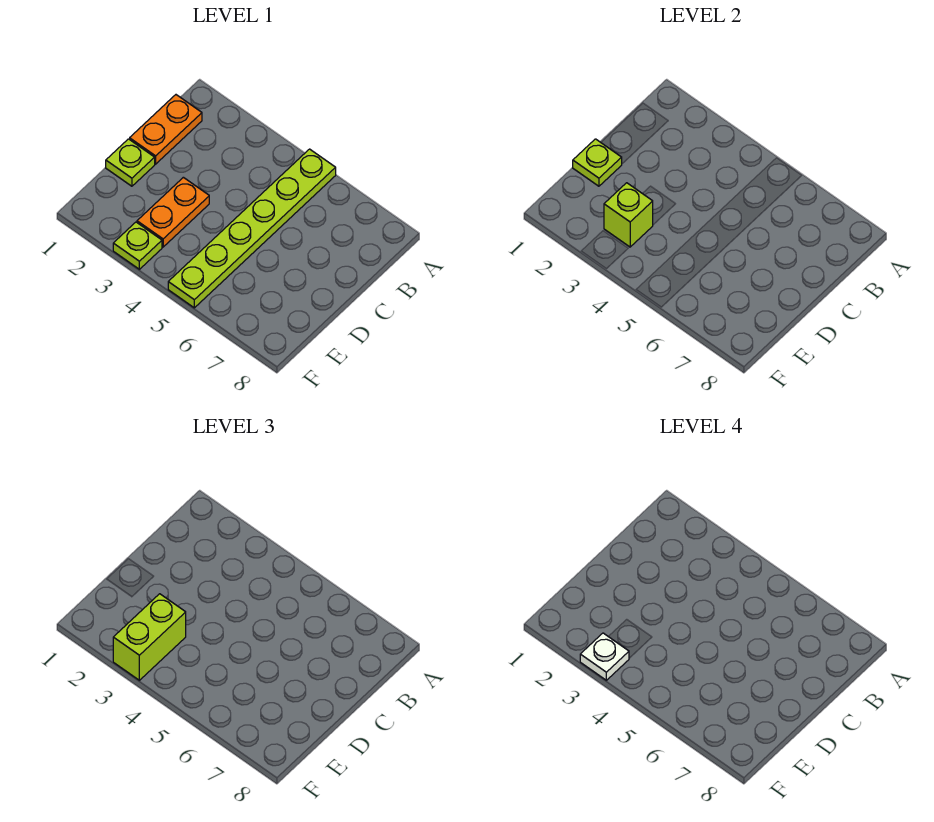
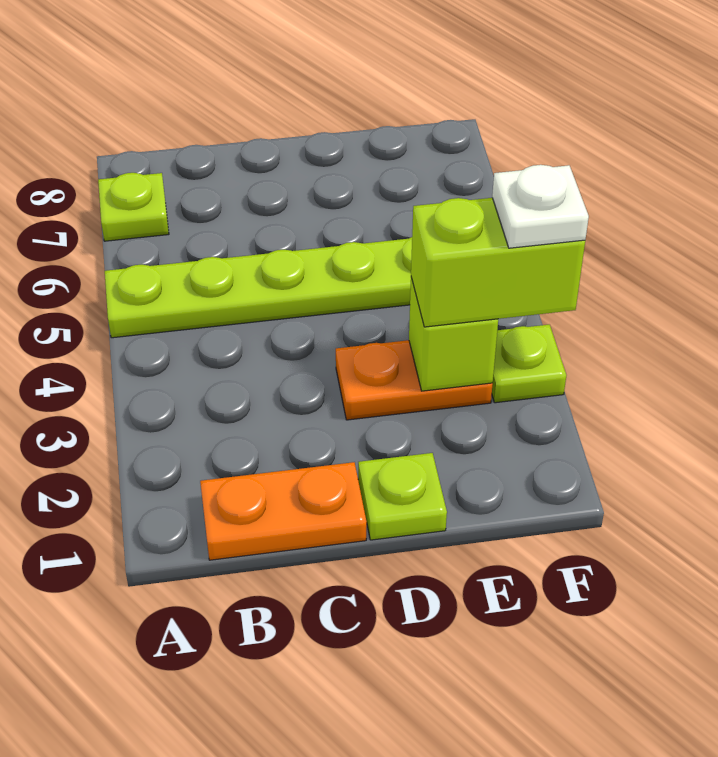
lime plate D1 level 2 -> lime plate A7 level 1

